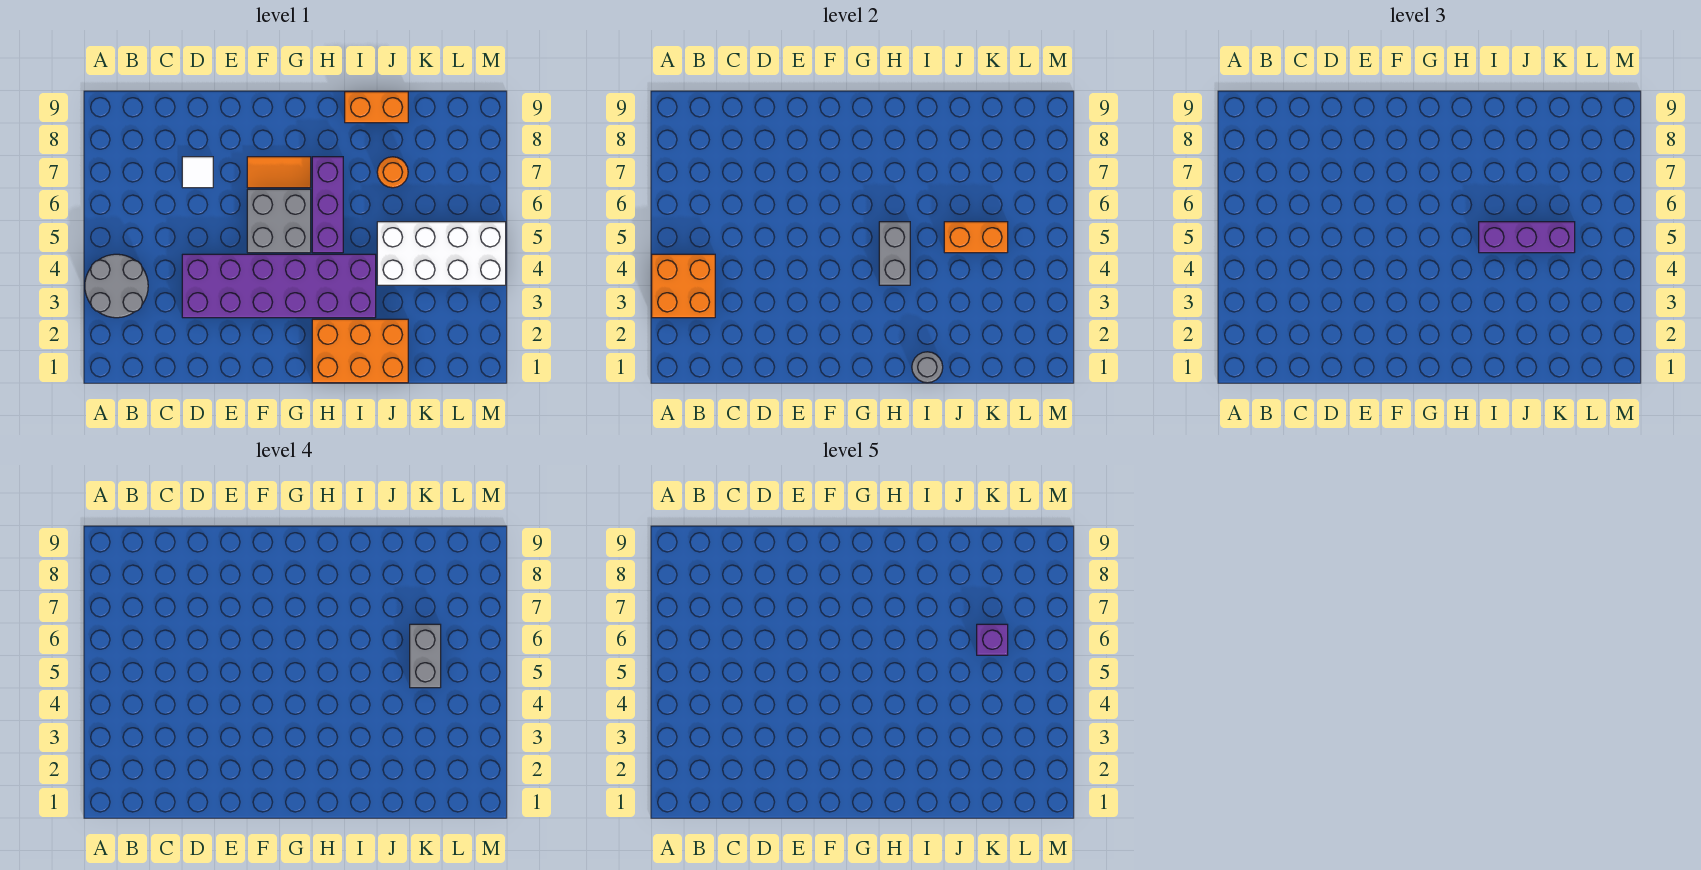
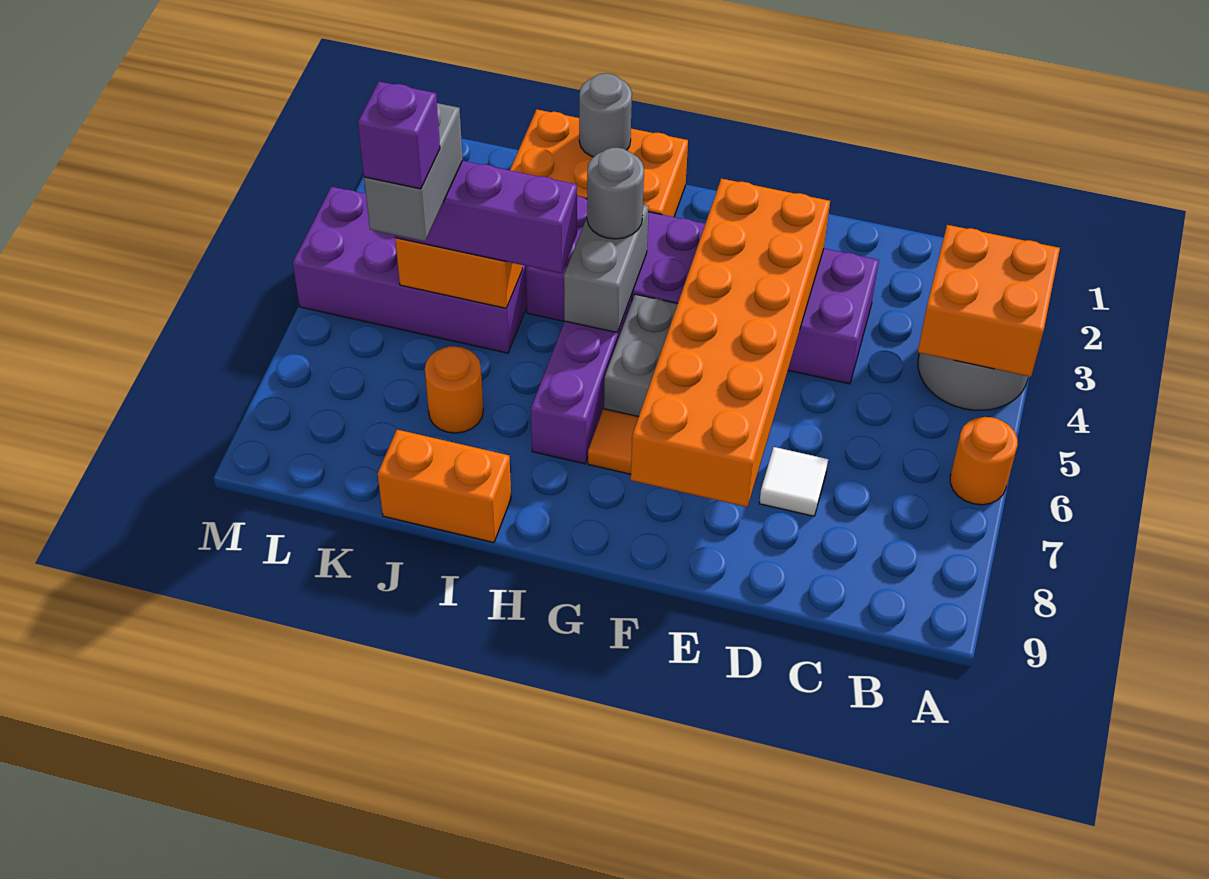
none -> orange round brick A6 level 1
none -> orange brick E3:F8 level 2
none -> grey round brick H4 level 3
white brick J4:M5 level 1 -> purple brick J4:M5 level 1

